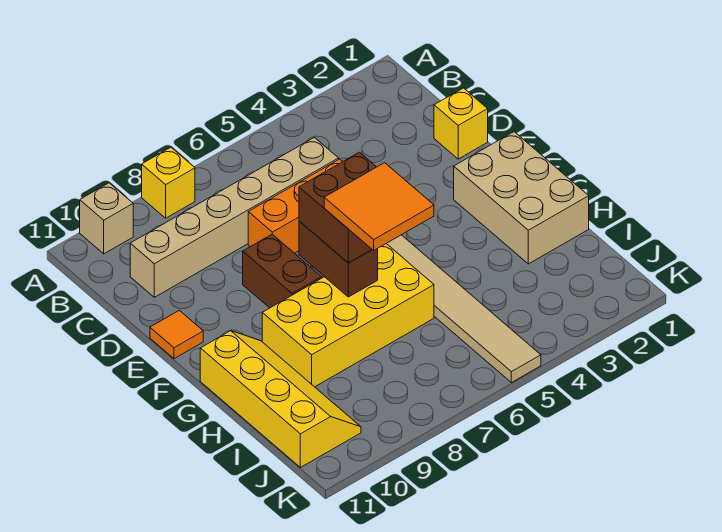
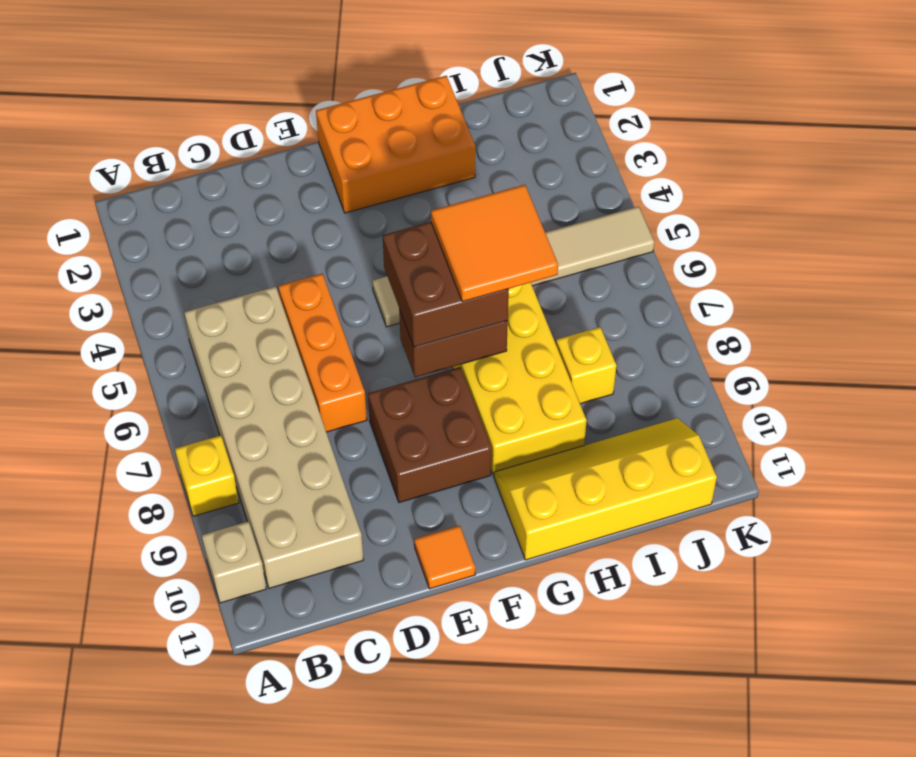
tan brick C5:C10 level 1 -> tan brick B5:C10 level 1
yellow brick D1 level 1 -> yellow brick I8 level 1
brown brick E8:F8 level 1 -> brown brick E8:F9 level 1
tan brick F1:H2 level 1 -> orange brick F1:H2 level 1

